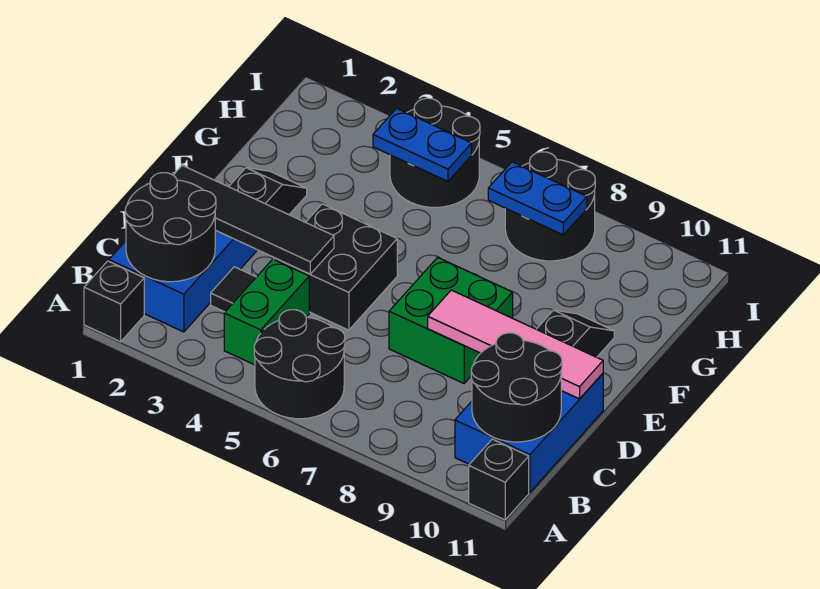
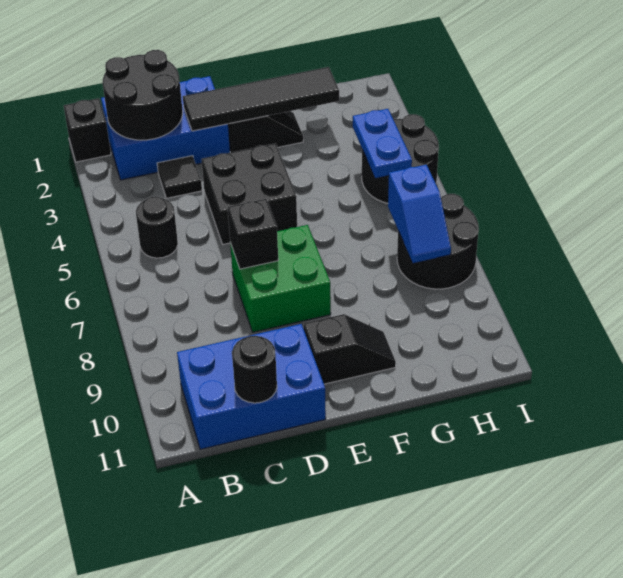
black round brick A5:B6 level 1 -> black round brick B5 level 1
black brick A11 level 1 -> black brick D7 level 2
green brick B4:C4 level 1 -> none
black round brick B10:C11 level 2 -> black round brick C11 level 2
black tile D1:D4 level 2 -> black tile D2:G2 level 2
pink tile D8:D11 level 2 -> none
blue plate H7:H8 level 2 -> blue slope H7:H8 level 2 top 7

